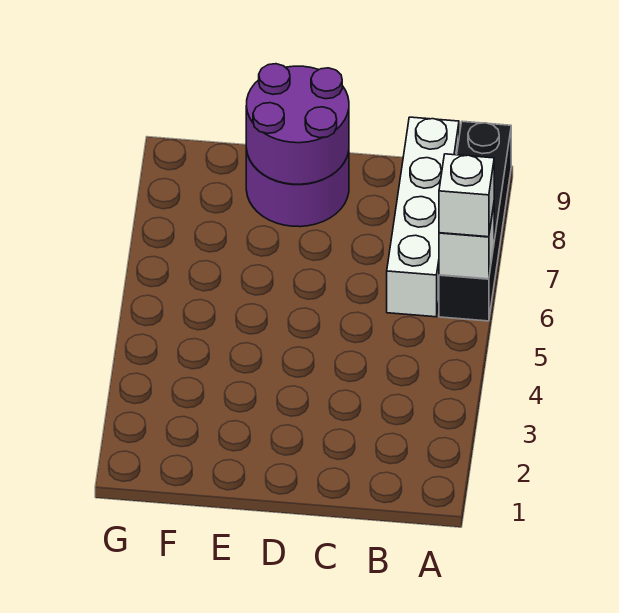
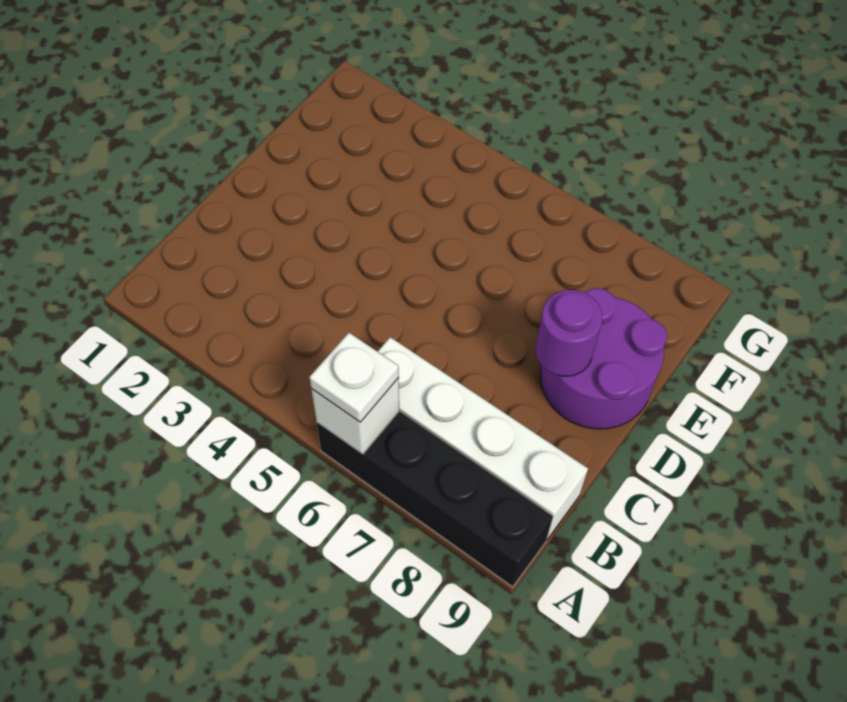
white brick A6 level 3 -> white plate A6 level 3
purple round brick D8:E9 level 2 -> purple round brick D8 level 2

